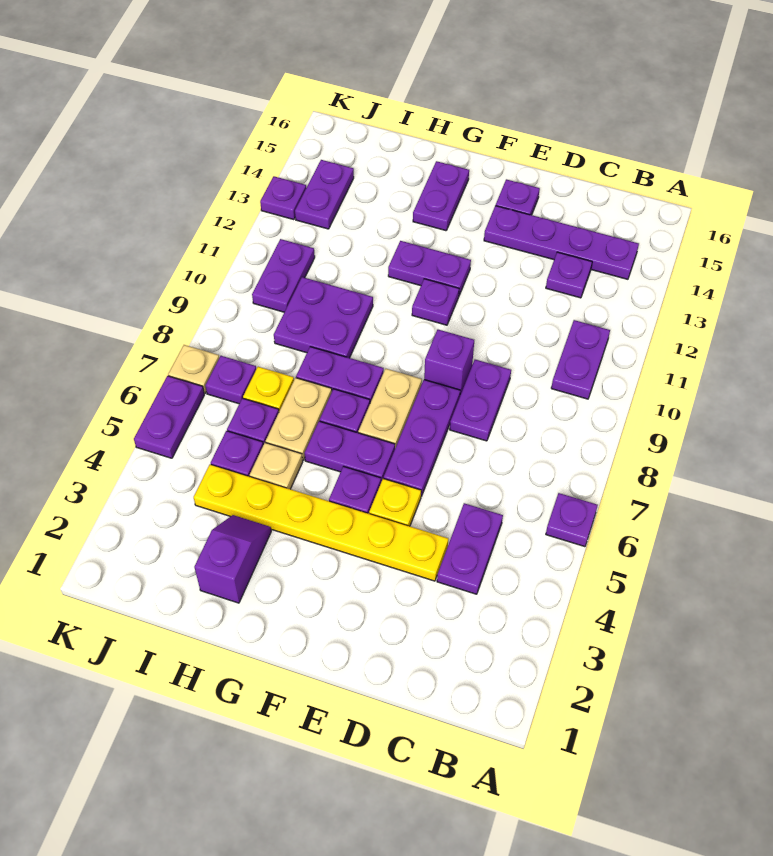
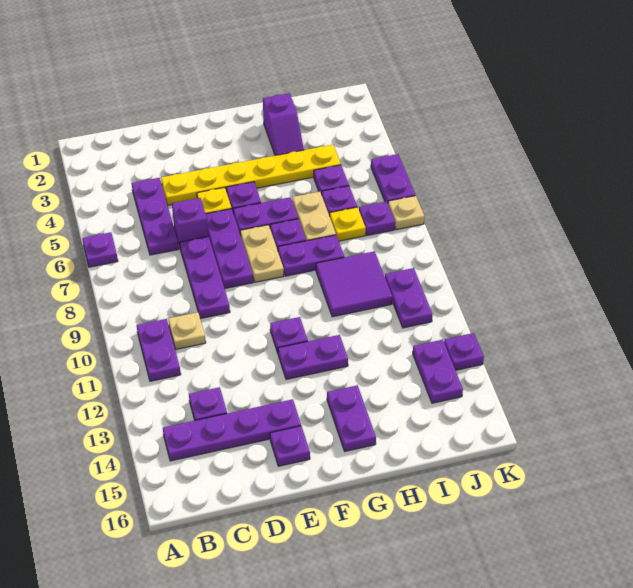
purple plate C4:C5 level 1 -> purple plate C4:C6 level 1
purple plate D8:D9 level 1 -> purple plate D7:D9 level 1
purple brick E9 level 1 -> purple brick D6 level 1
tan plate H5 level 1 -> tan plate C10 level 1
purple plate H9:I10 level 1 -> purple tile H9:I10 level 1

